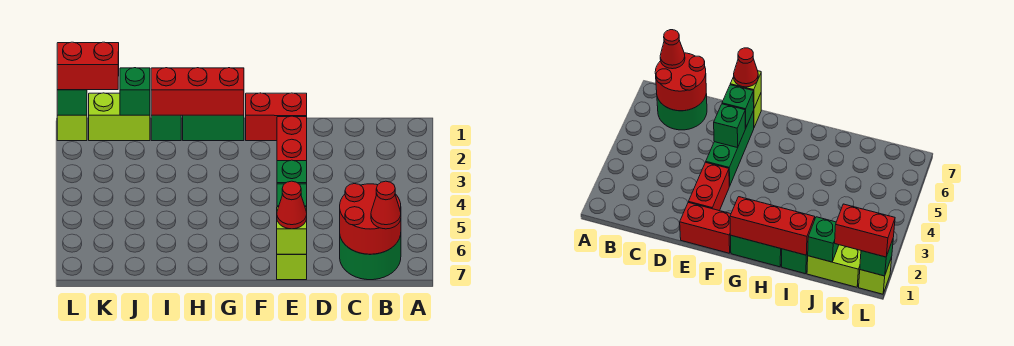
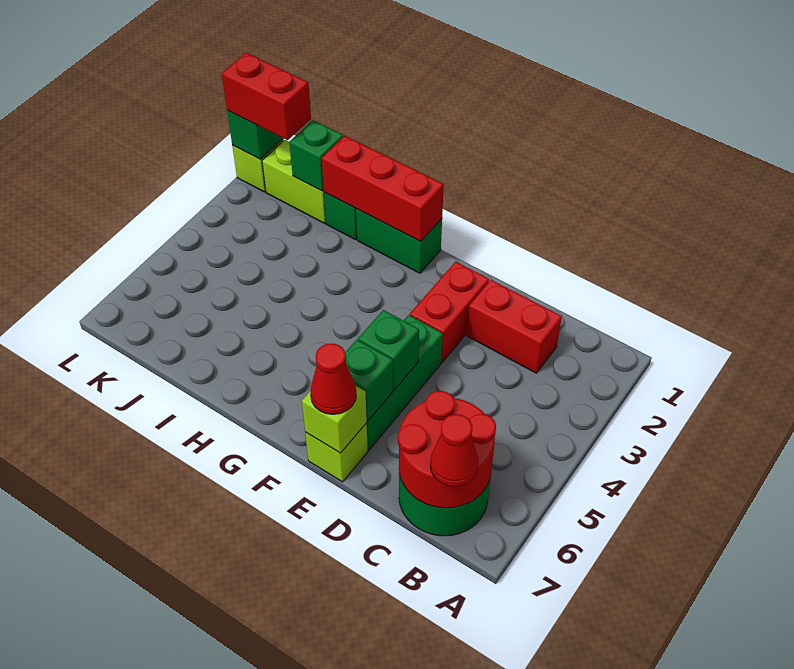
red brick E1:F1 level 1 -> red brick C2:D2 level 1

